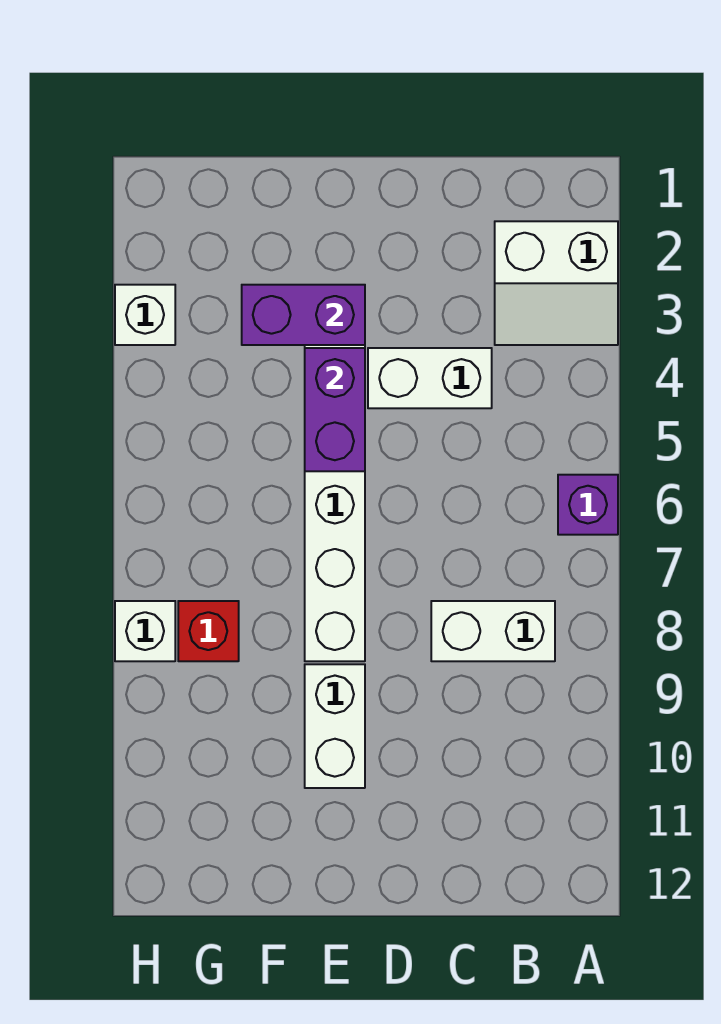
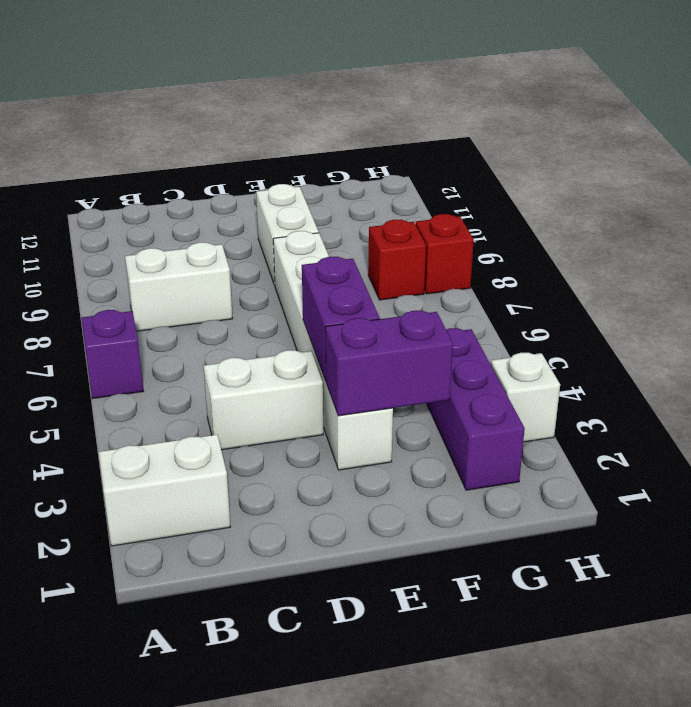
none -> purple brick G2:G4 level 1
white brick H8 level 1 -> red brick H8 level 1

